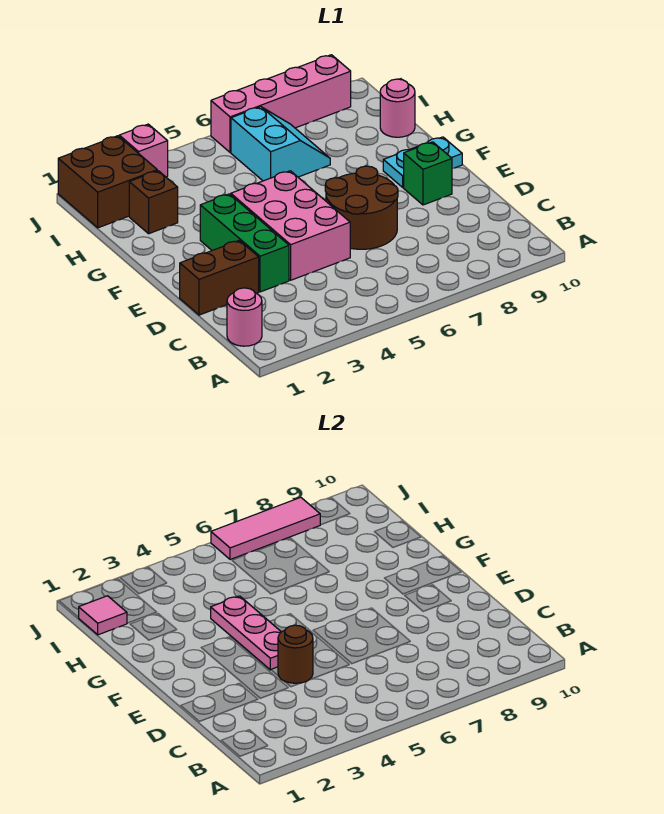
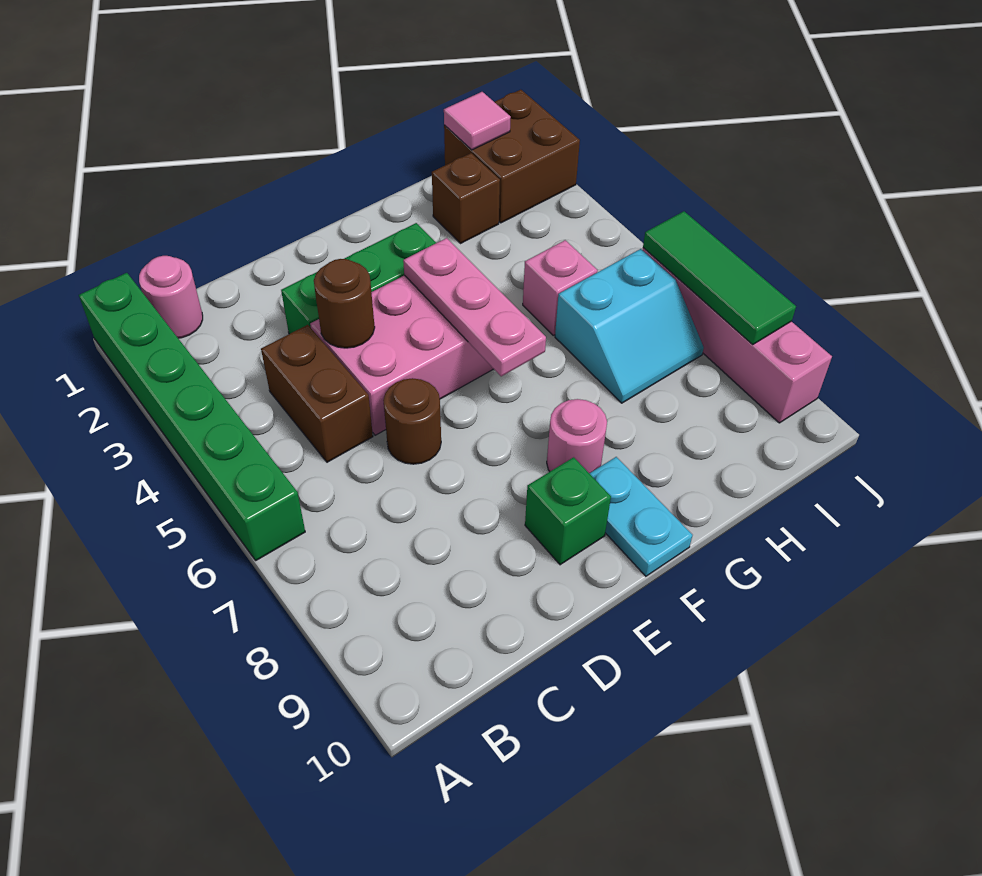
none -> green brick A1:A6 level 1
brown brick D1:D2 level 1 -> brown brick C4:C5 level 1
brown round brick D6:E7 level 1 -> brown round brick D6 level 1
pink plate E4:G4 level 2 -> pink plate F4:F6 level 2
pink round brick H10 level 1 -> pink round brick F8 level 1
pink brick J3 level 1 -> pink brick H5 level 1
pink tile J6:J8 level 2 -> green tile J6:J8 level 2

